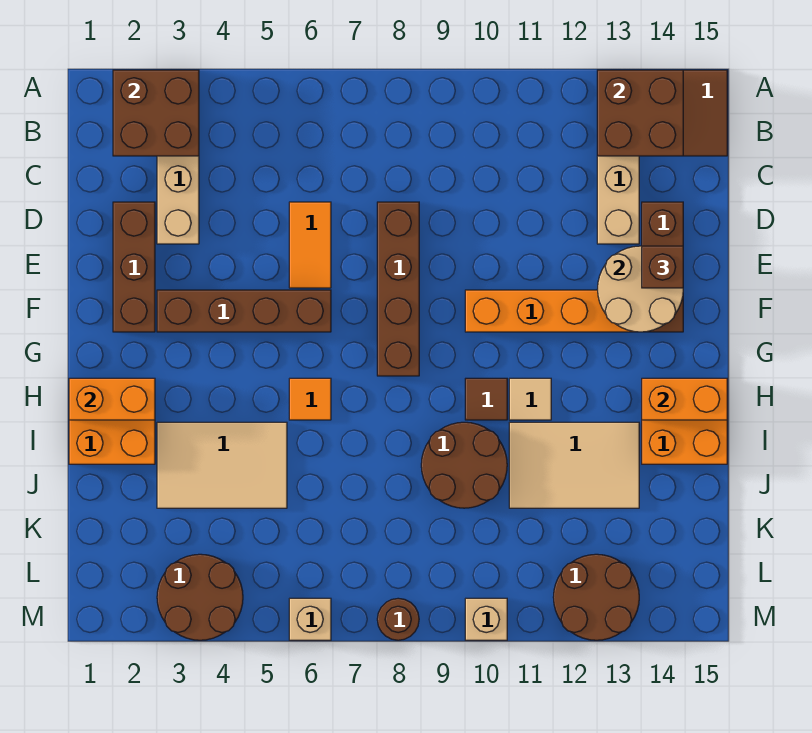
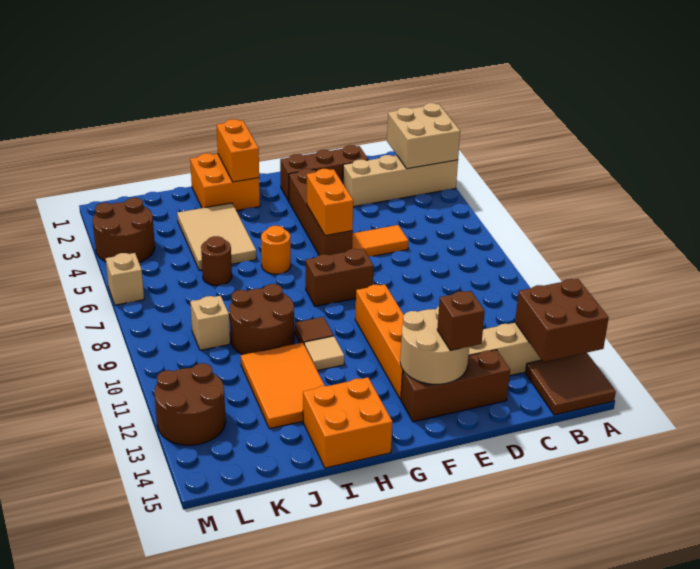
brown brick A2:B3 level 2 -> tan brick A2:B3 level 2
brown brick D8:G8 level 1 -> brown brick F8:G8 level 1
orange tile H6 level 1 -> orange round brick H6 level 1
orange brick H14:H15 level 2 -> orange brick F5:F6 level 2
tan tile I11:J13 level 1 -> orange tile I11:J13 level 1
brown round brick M8 level 1 -> brown round brick J6 level 1
tan brick M10 level 1 -> tan brick K9 level 1

